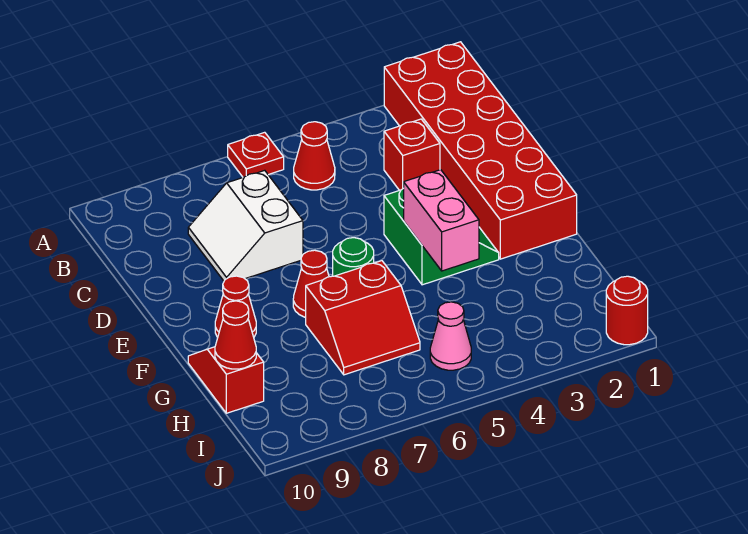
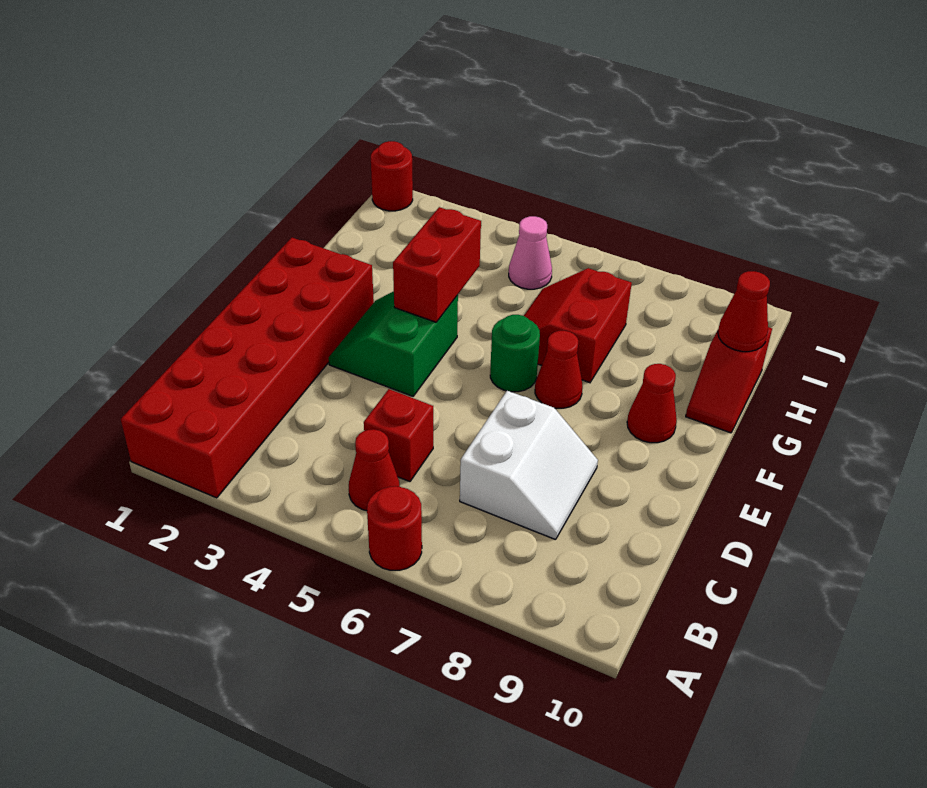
red plate A6 level 1 -> red round brick A6 level 1
red brick C3 level 1 -> red brick C5 level 1
pink brick F4:G4 level 2 -> red brick F4:G4 level 2
red slope G6:H7 level 1 top G -> red slope G6:H7 level 1 top 7

